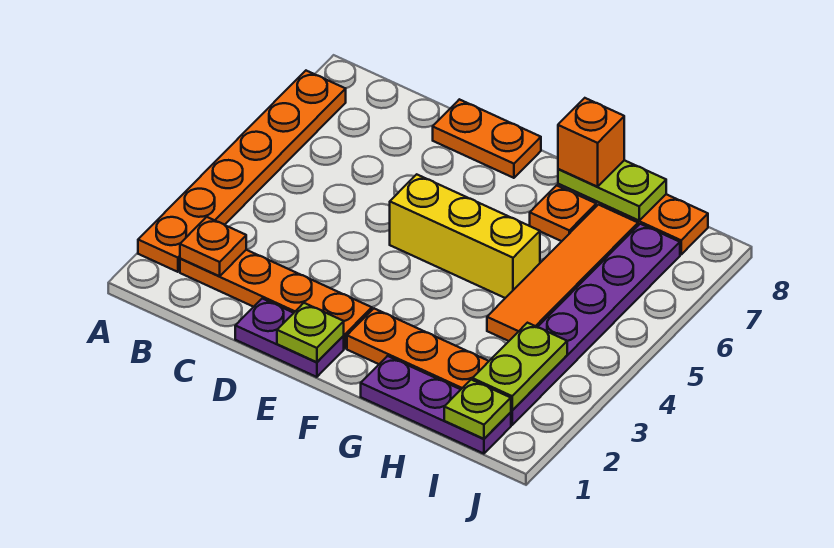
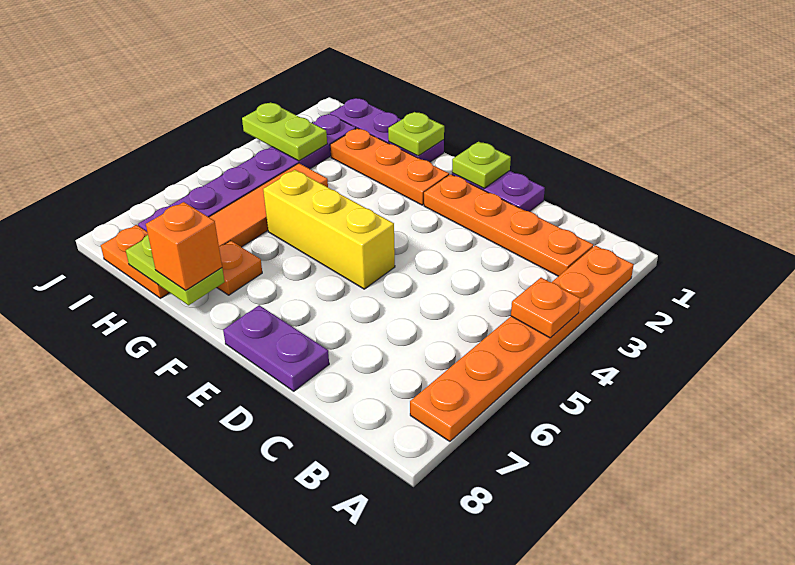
orange plate B2 level 2 -> orange plate A4 level 2
orange plate D8:E8 level 1 -> purple plate D8:E8 level 1
lime plate I1 level 2 -> lime plate G1 level 2
lime plate I2:I3 level 2 -> lime plate I3:J3 level 2

